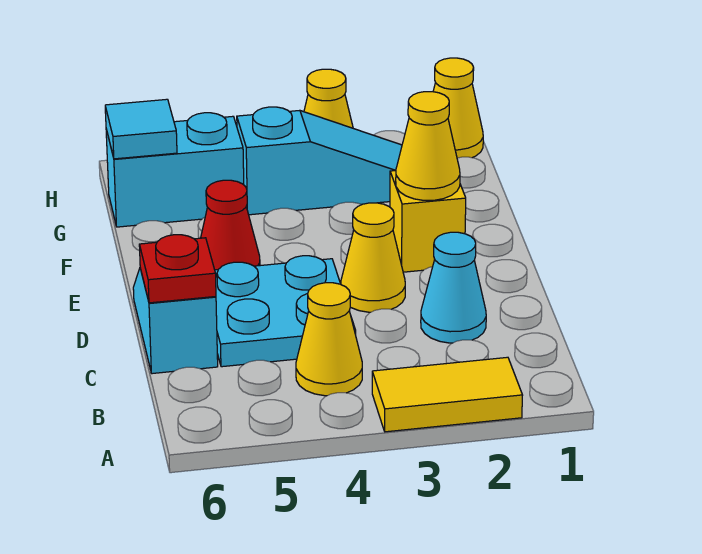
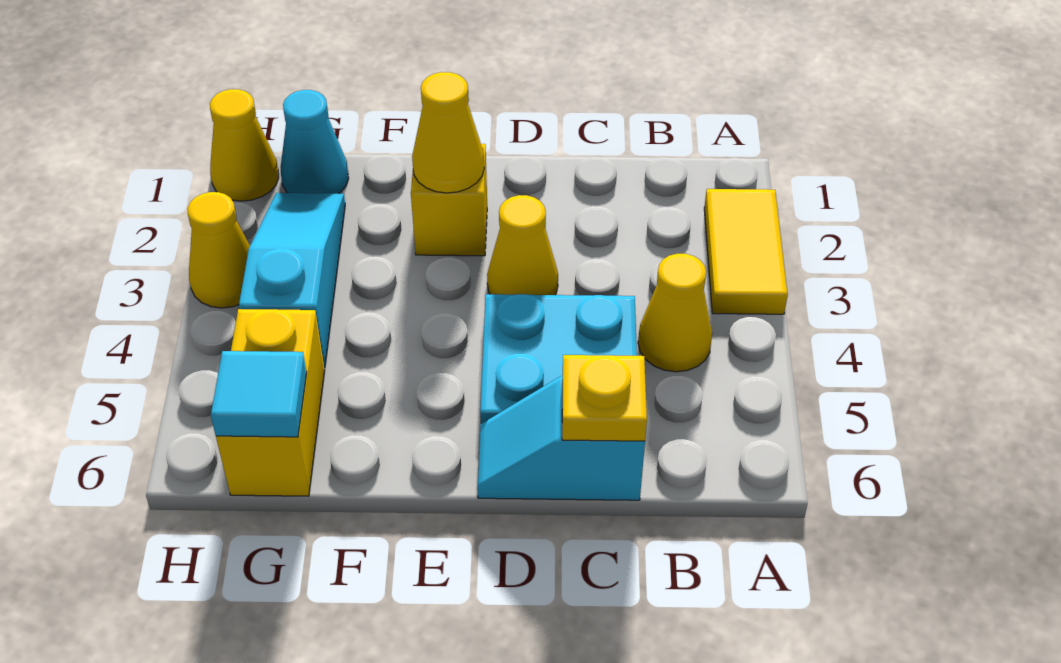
cyan cone C2 level 1 -> cyan cone G1 level 1
red plate C6 level 2 -> yellow plate C6 level 2
red cone E5 level 1 -> none
cyan brick G5:G6 level 1 -> yellow brick G5:G6 level 1

